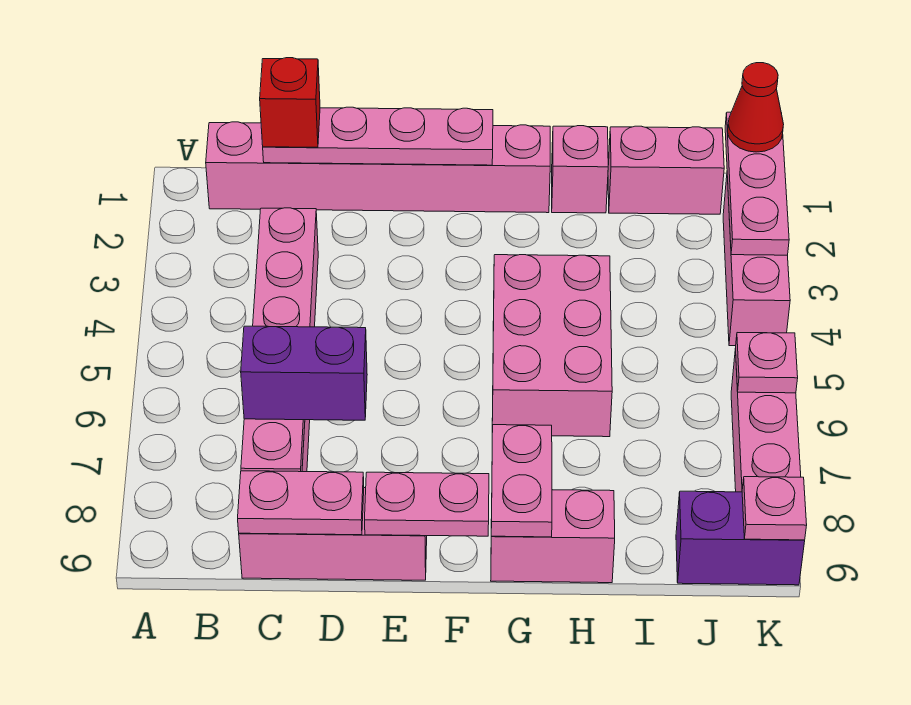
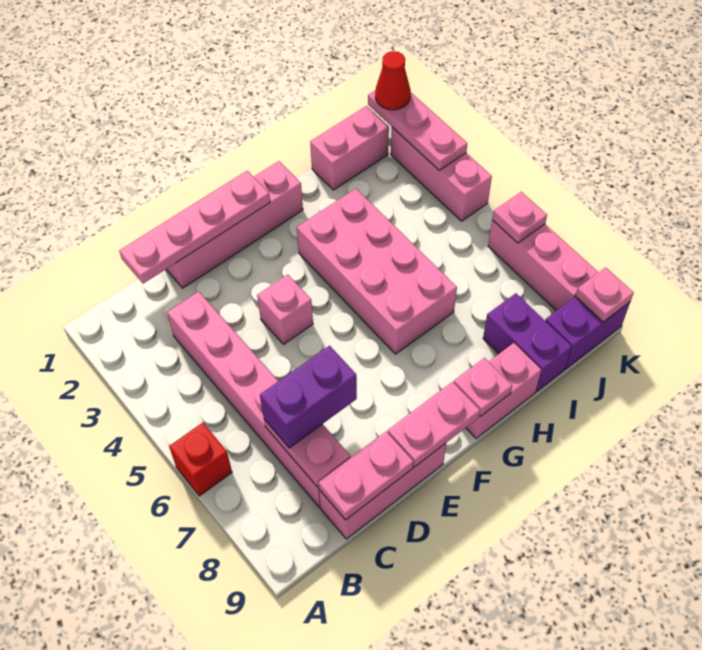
pink brick B1:G1 level 1 -> pink brick D1:G1 level 1
red brick C1 level 3 -> red brick A6 level 1
pink brick G4:H6 level 1 -> pink brick G3:H6 level 1
pink plate G8:G9 level 2 -> pink plate G9 level 2
pink brick H1 level 1 -> pink brick E4 level 1
none -> purple brick I8:I9 level 1

